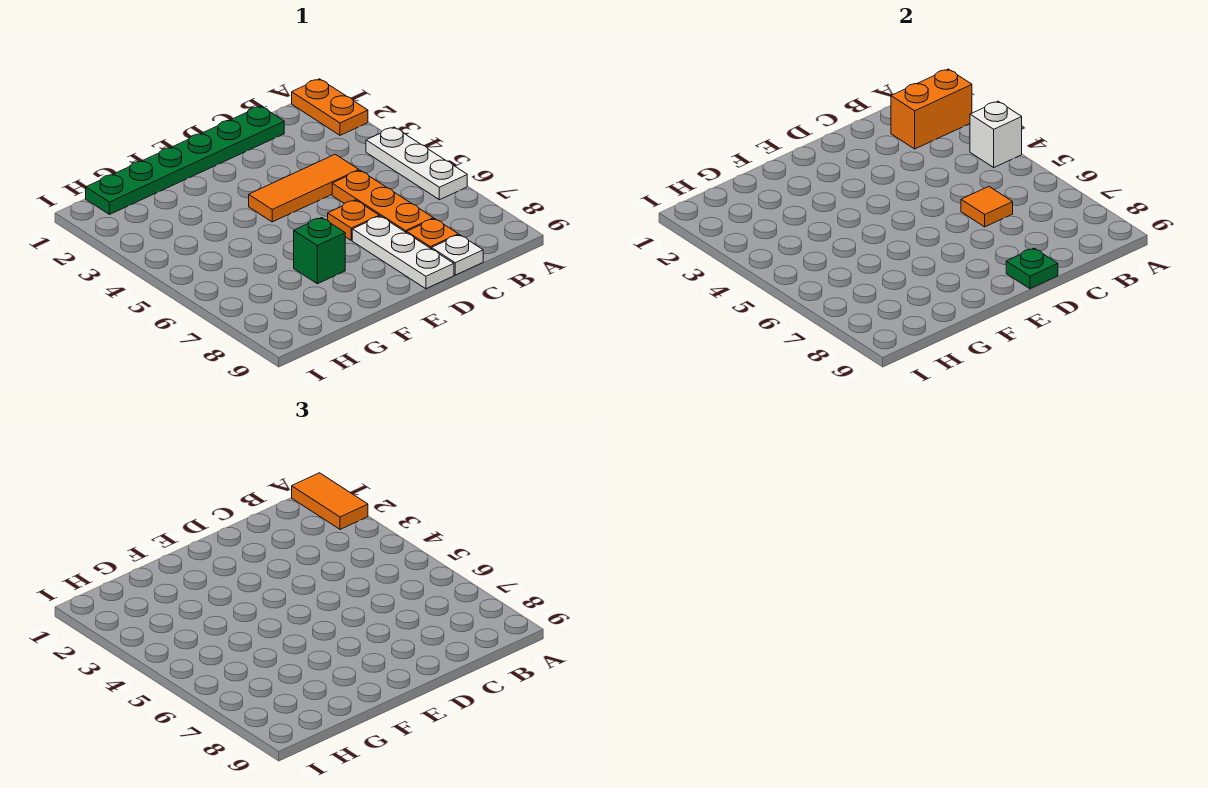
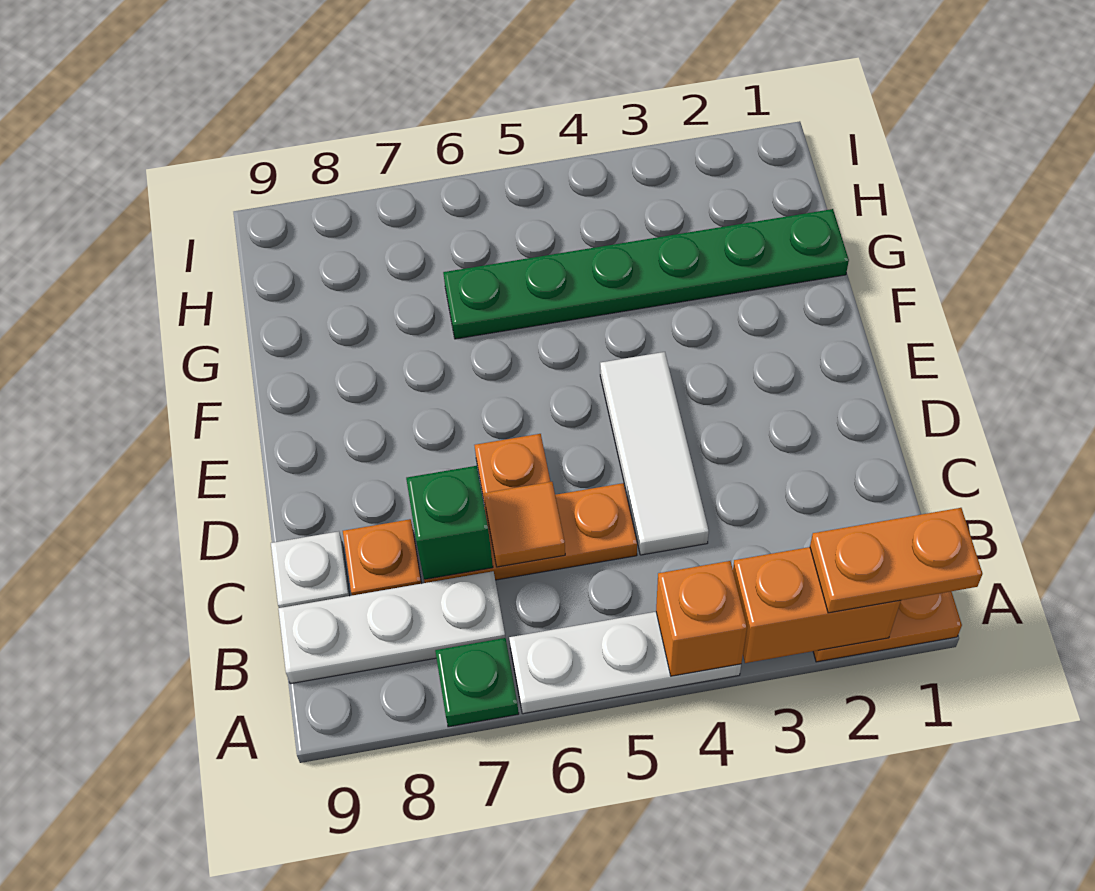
orange tile A1:A2 level 3 -> orange plate A1:A2 level 3
orange brick A2:B2 level 2 -> orange brick A2:A3 level 2
white brick A4 level 2 -> orange brick A4 level 2
green plate C1:H1 level 1 -> green plate G1:G6 level 1
orange tile C4:E4 level 1 -> white tile C4:E4 level 1
white plate D7:D9 level 1 -> white plate B7:B9 level 1
green plate D9 level 2 -> green plate A7 level 1
green brick F7 level 1 -> green brick C7 level 2

